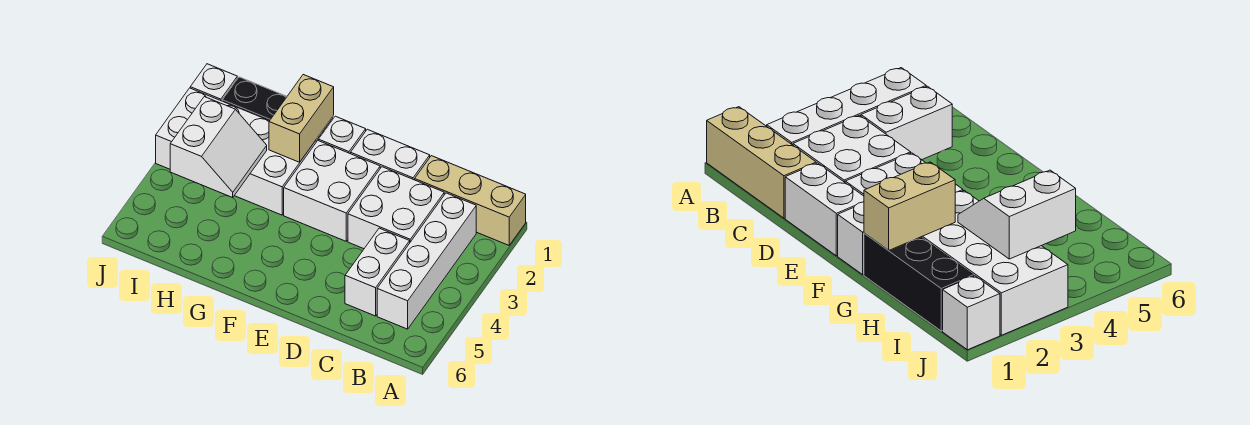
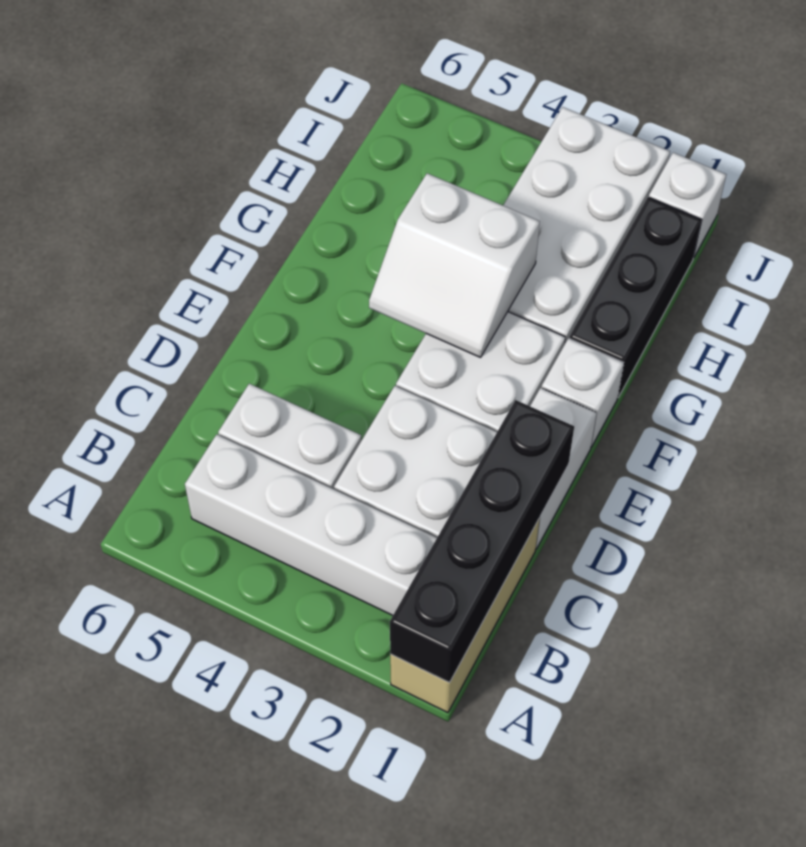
none -> black brick A1:D1 level 2
tan brick G1:G2 level 2 -> none
white slope H3:I4 level 2 top I -> white slope F3:G4 level 2 top G

